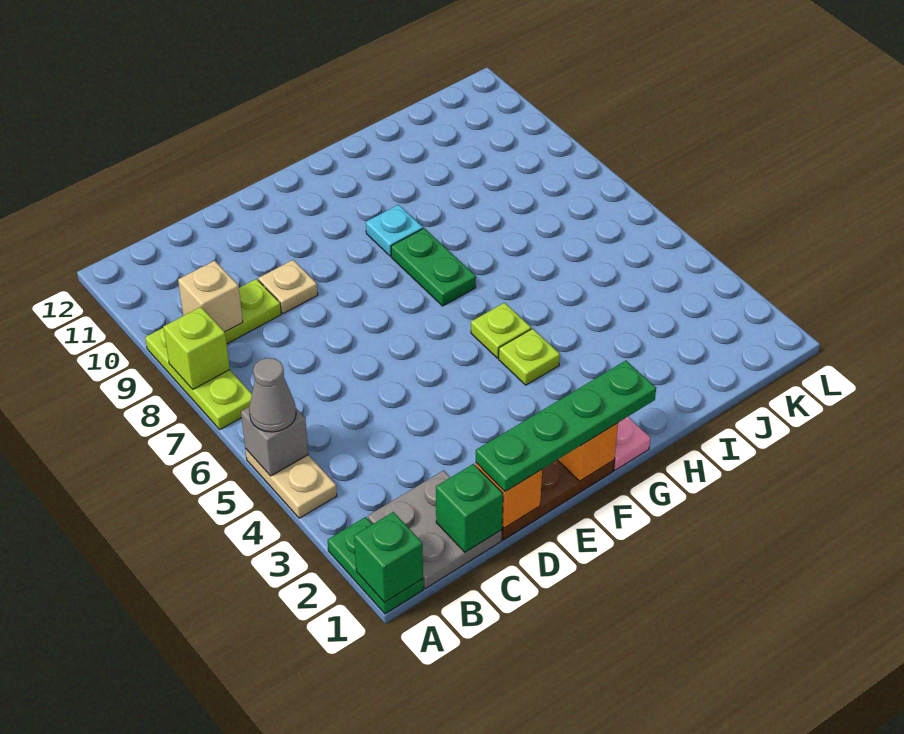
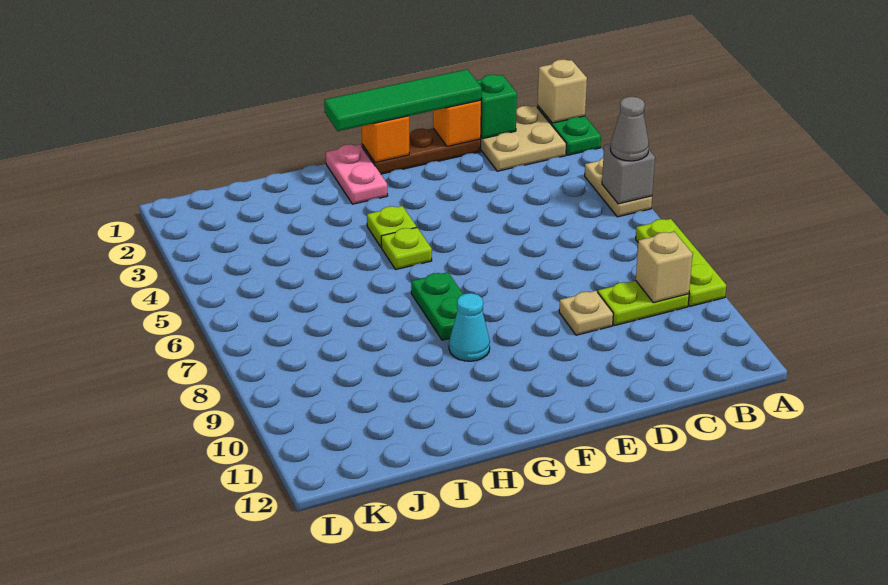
green brick A1 level 2 -> tan brick A1 level 2
lime brick A8 level 2 -> none
grey plate B1:C2 level 1 -> tan plate B1:C2 level 1
green plate D1:G1 level 3 -> green tile D1:G1 level 3
cyan plate G9 level 1 -> cyan cone G9 level 1

